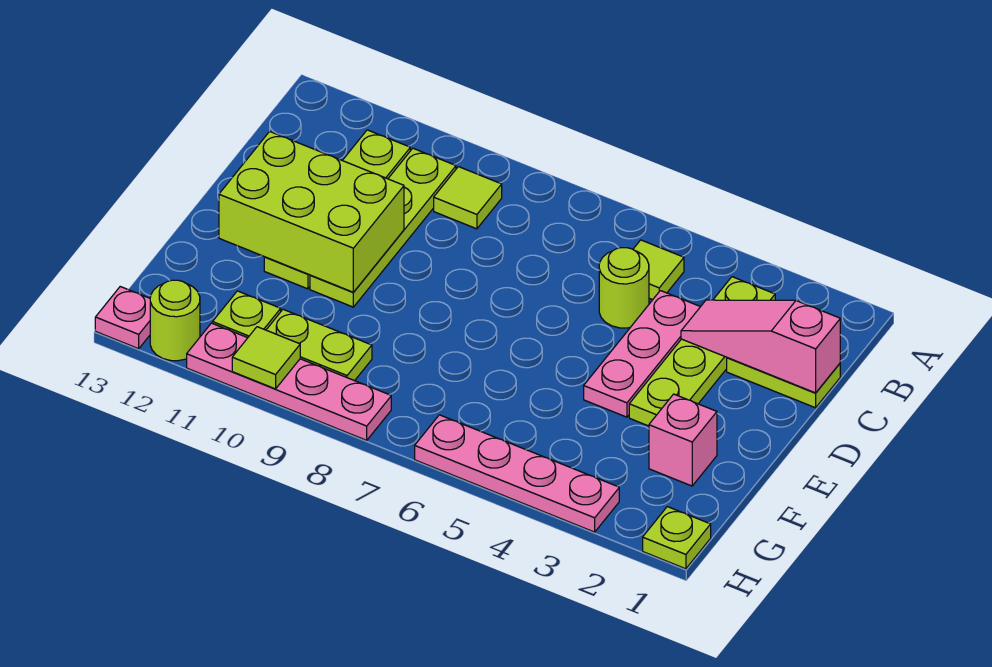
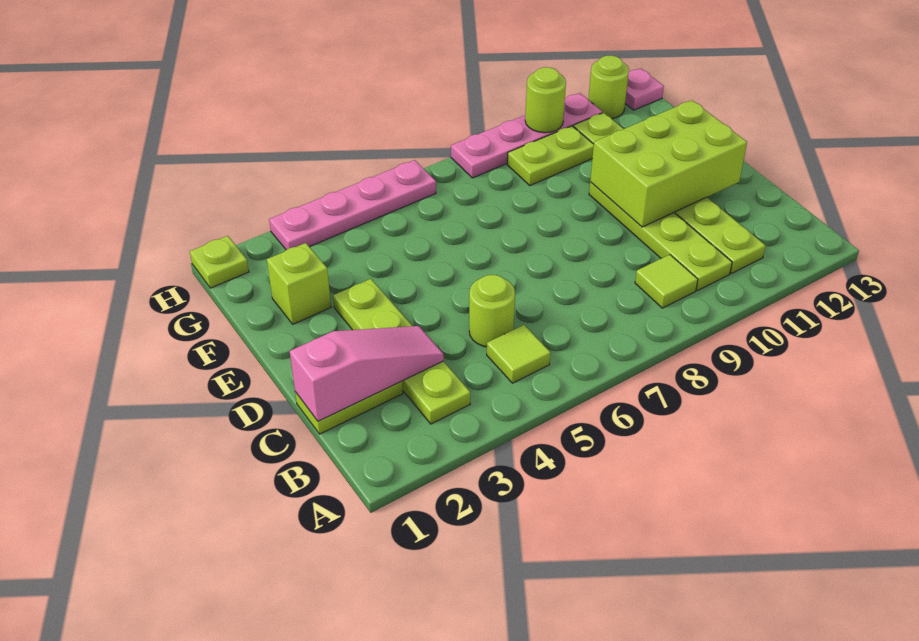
pink plate C4:E4 level 1 -> none
pink brick F2 level 1 -> lime brick F2 level 1
lime tile H10 level 2 -> lime round brick H10 level 2

